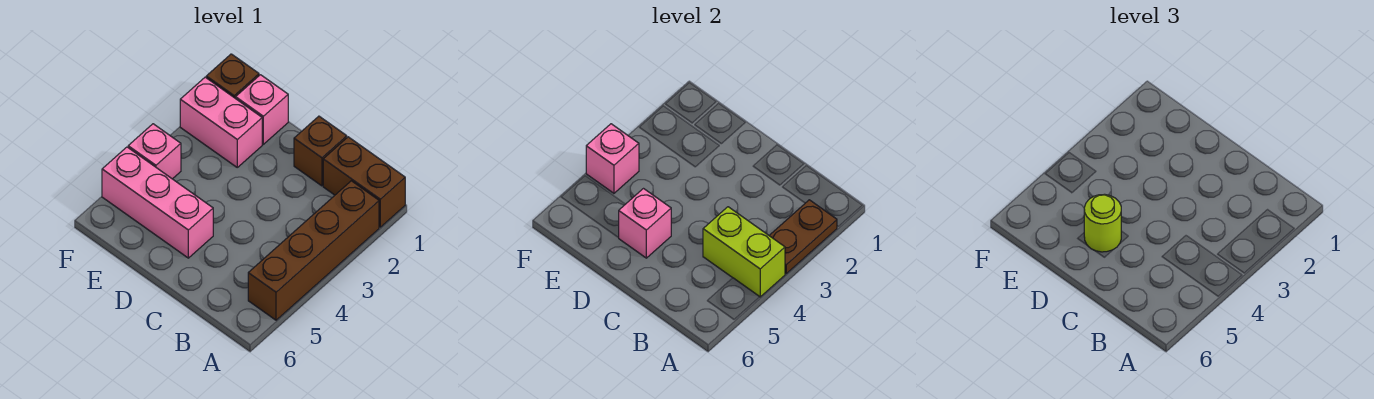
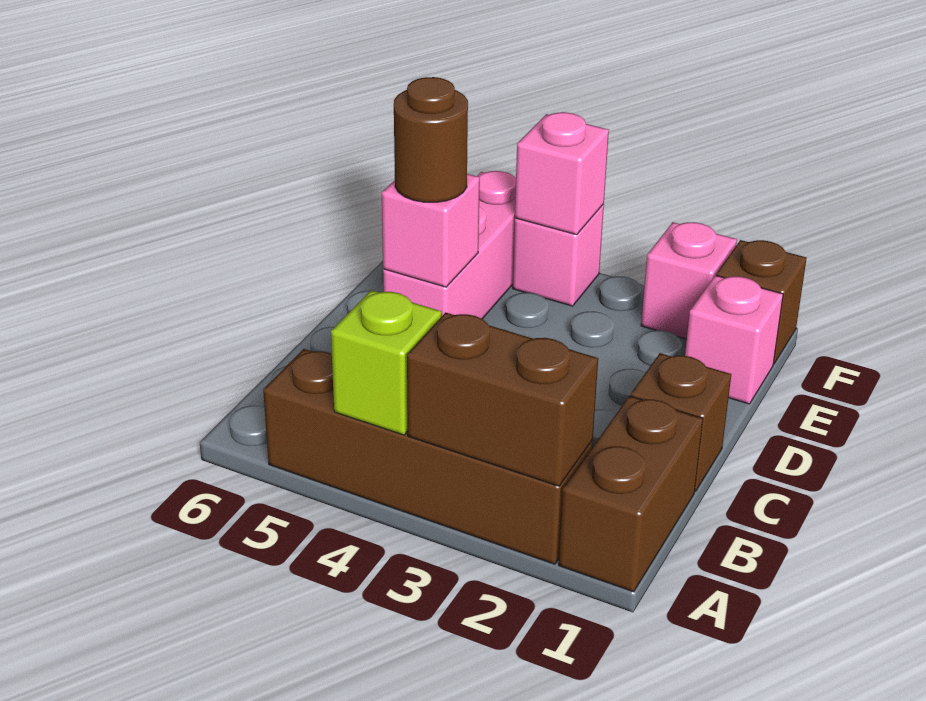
brown plate A2:A3 level 2 -> brown brick A2:A3 level 2
lime brick A4:B4 level 2 -> lime brick A4 level 2
lime round brick D5 level 3 -> brown round brick D5 level 3
pink brick E2:F2 level 1 -> pink brick F2 level 1

